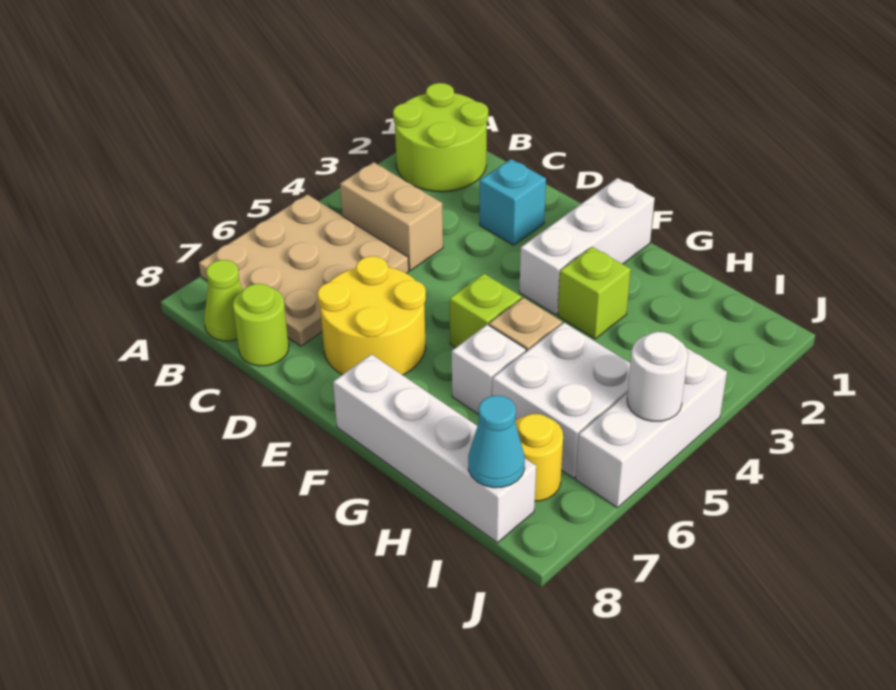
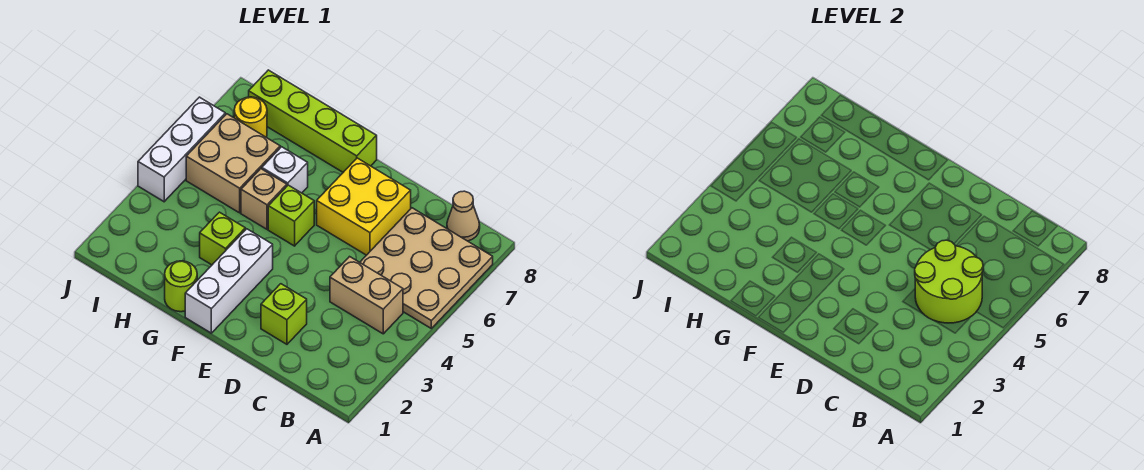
lime round brick A1:B2 level 1 -> lime round brick B4:C5 level 2
lime cone B8 level 1 -> tan cone B8 level 1
lime round brick C8 level 1 -> lime round brick G1 level 1
cyan brick D2 level 1 -> lime brick D2 level 1
yellow round brick D6:E7 level 1 -> yellow brick D6:E7 level 1
white brick F8:I8 level 1 -> lime brick F8:I8 level 1
white brick H5:I6 level 1 -> tan brick H5:I6 level 1
cyan cone I8 level 2 -> none
white round brick J5 level 2 -> none

